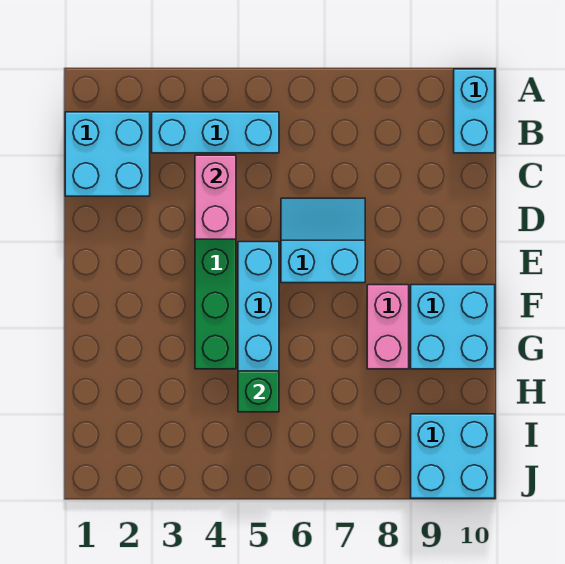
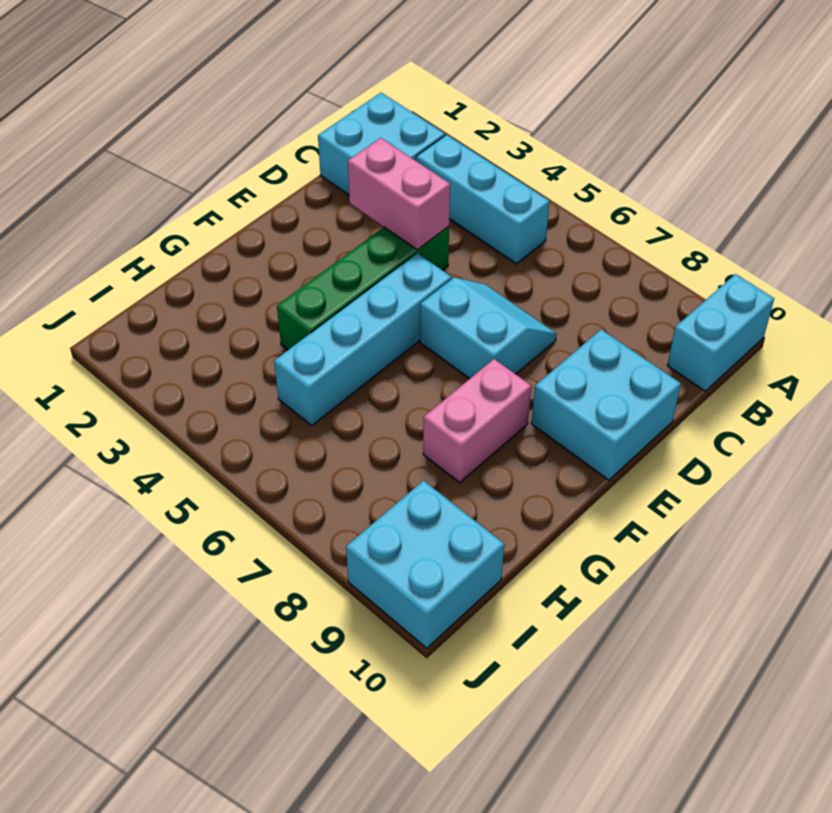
pink brick C4:D4 level 2 -> pink brick D3:D4 level 2
cyan brick F9:G10 level 1 -> cyan brick D9:E10 level 1
green brick H5 level 2 -> none

